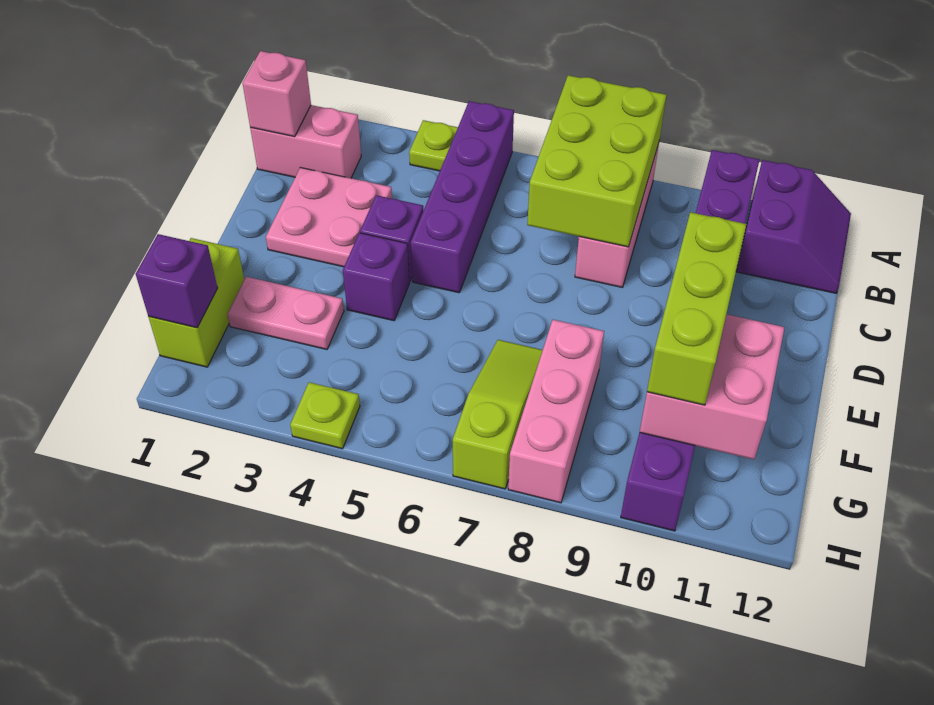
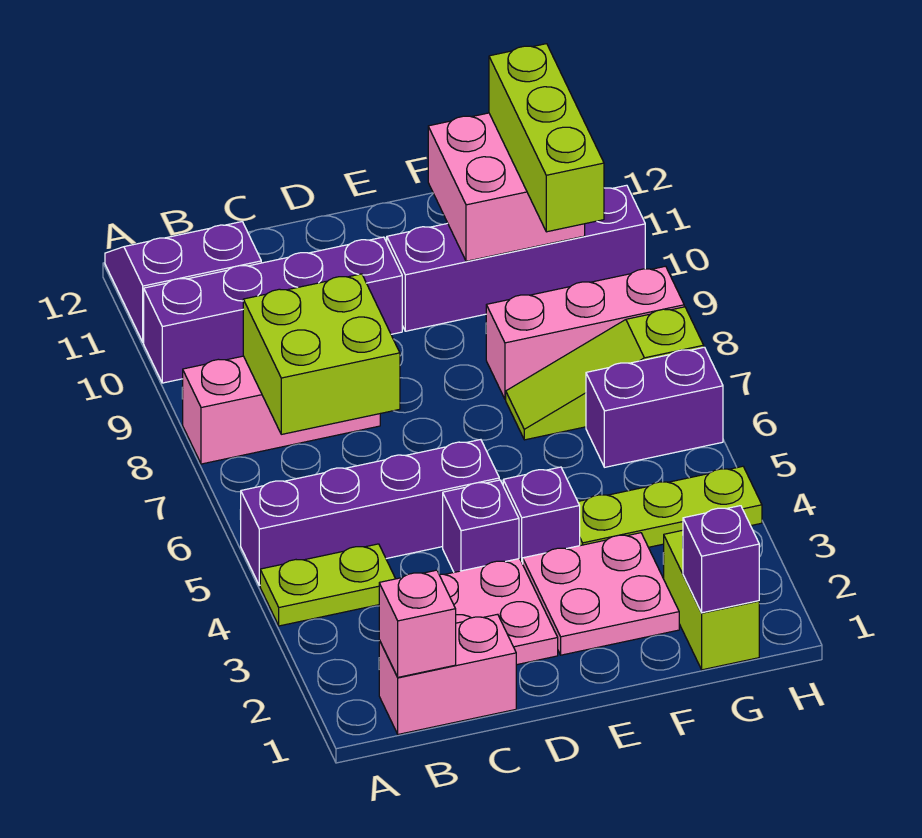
lime plate A4 level 1 -> lime plate A4:B4 level 1
lime brick A7:C8 level 2 -> lime brick B7:C8 level 2
pink brick B1:B2 level 1 -> pink brick B1:C1 level 1
lime brick E10:G10 level 3 -> lime brick G9:G11 level 3
lime brick F1:G1 level 1 -> lime brick G1:G2 level 1
pink plate F2:F3 level 1 -> pink plate E2:F3 level 1
none -> purple brick G6:H6 level 1
lime plate H4 level 1 -> lime plate F4:H4 level 1

